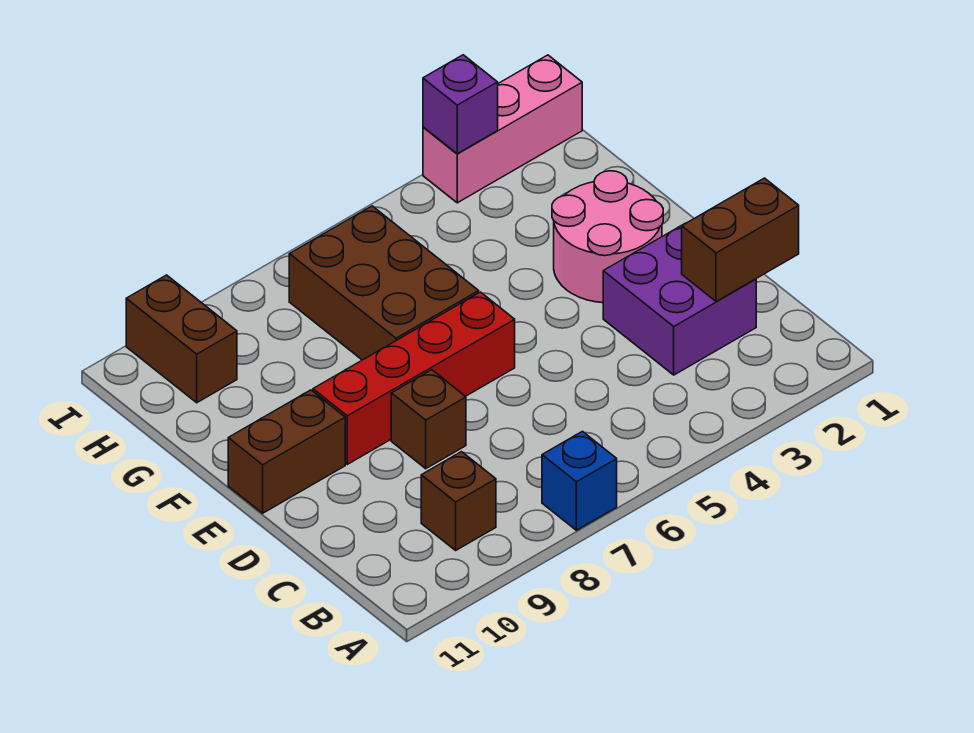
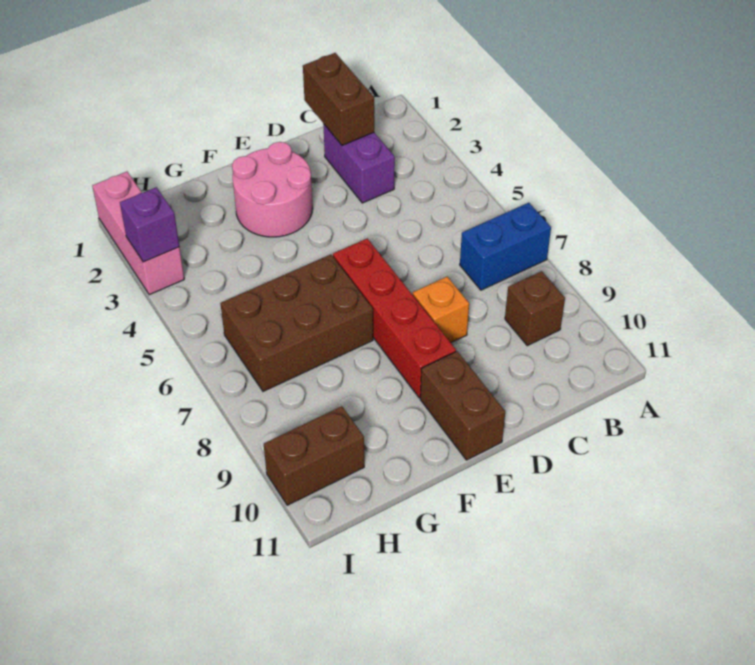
blue brick A7 level 1 -> blue brick A7:B7 level 1
purple brick C2:D3 level 1 -> purple brick C2:C3 level 1
brown brick D8 level 1 -> orange brick D8 level 1

